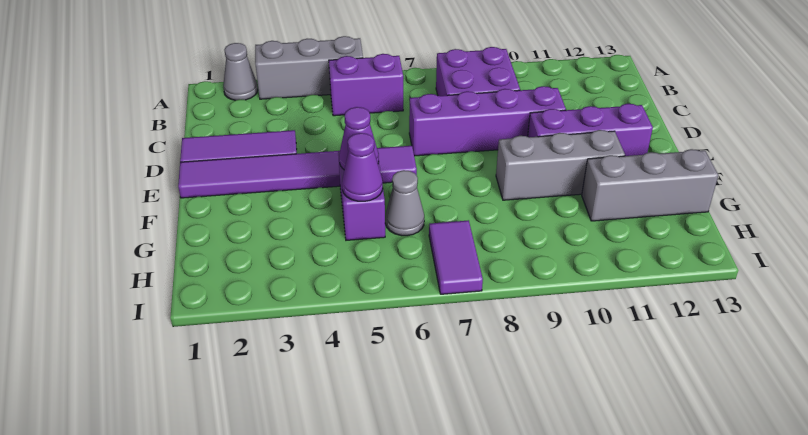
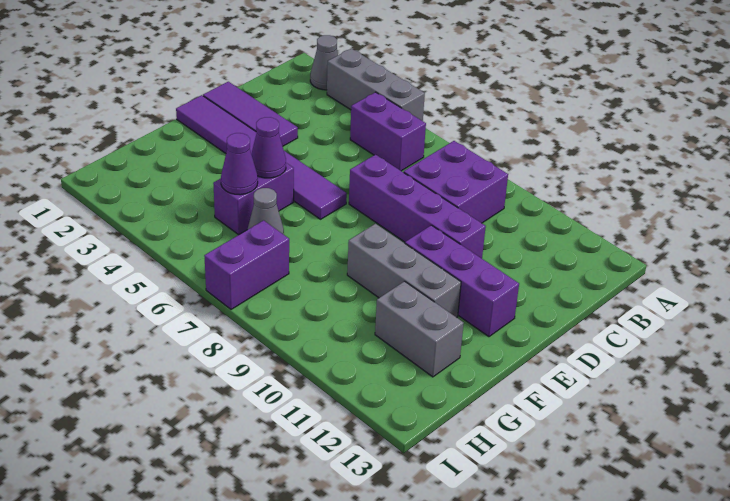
grey brick G11:G13 level 1 -> grey brick G11:G12 level 1
purple tile H7:I7 level 1 -> purple brick H7:I7 level 1

